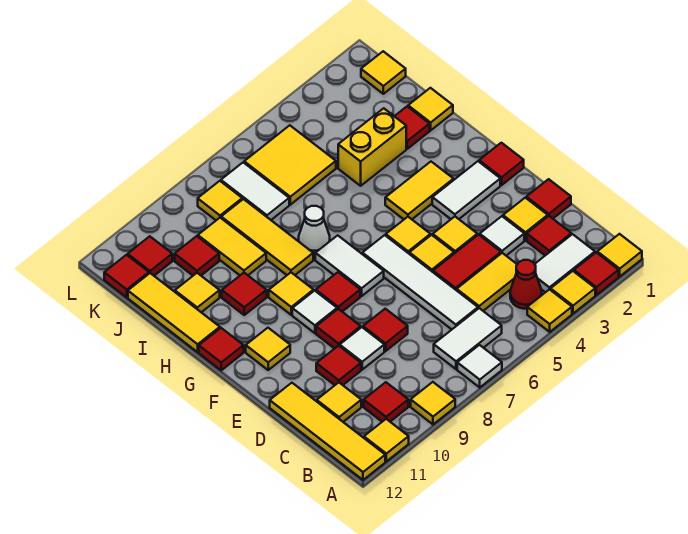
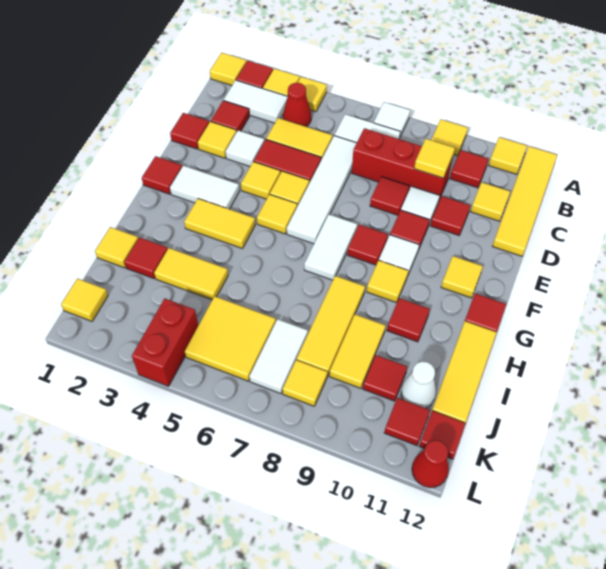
none -> red brick C7:C9 level 1
white cone H7 level 1 -> white cone J11 level 1
yellow brick I3:I4 level 1 -> yellow tile I3:I4 level 1
yellow tile I11 level 1 -> yellow tile C9 level 2
none -> red brick K4:L4 level 1
none -> red cone L12 level 1

